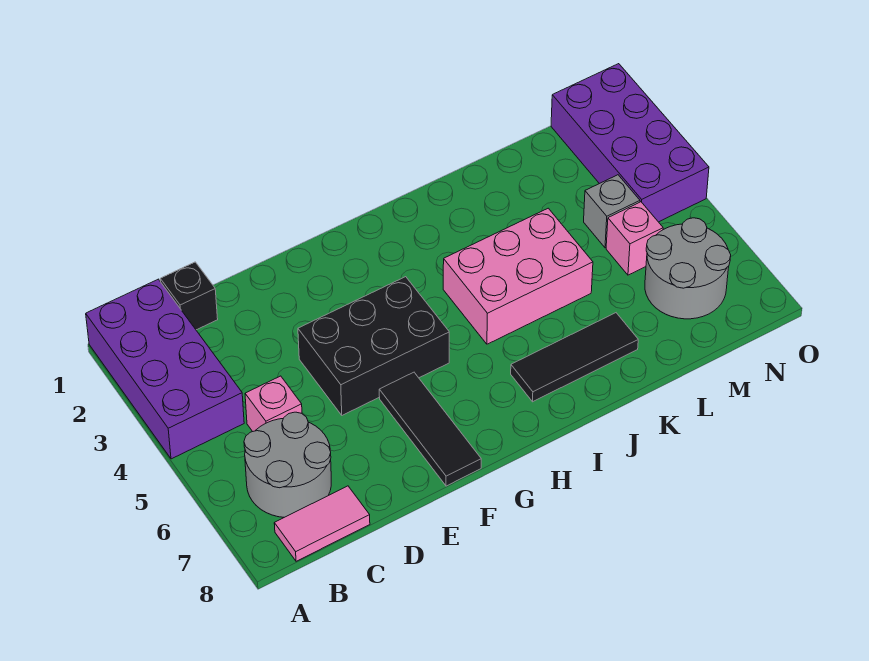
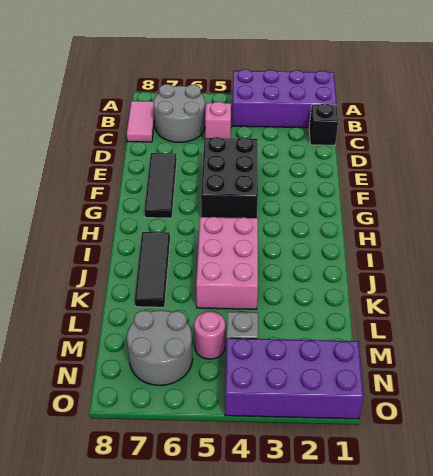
black tile F6:F8 level 1 -> black tile E7:G7 level 1
pink brick M5 level 1 -> pink round brick M5 level 1

